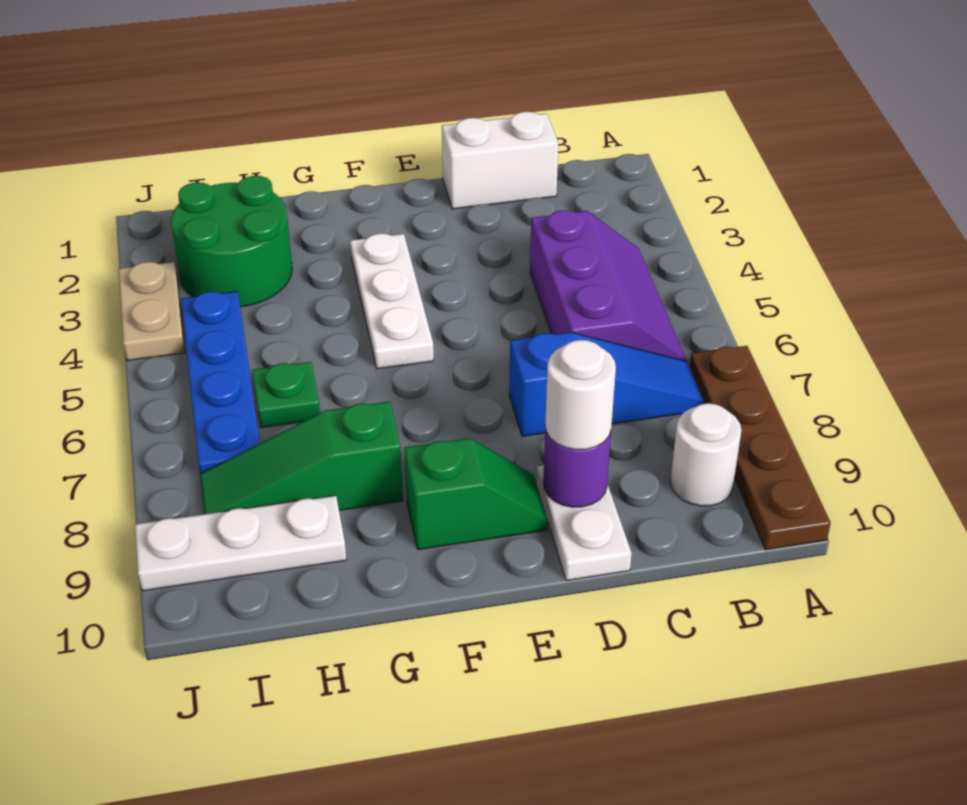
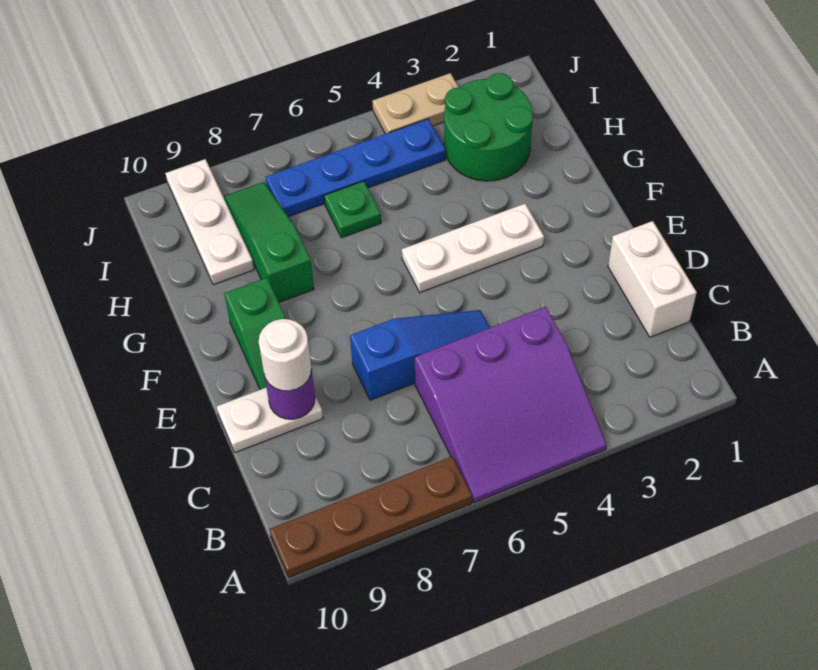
purple slope B4:C6 level 1 top C -> purple slope A4:C6 level 1 top C
blue slope B7:D7 level 1 top D -> blue slope D5:D7 level 1 top 7
white round brick B9 level 1 -> none

